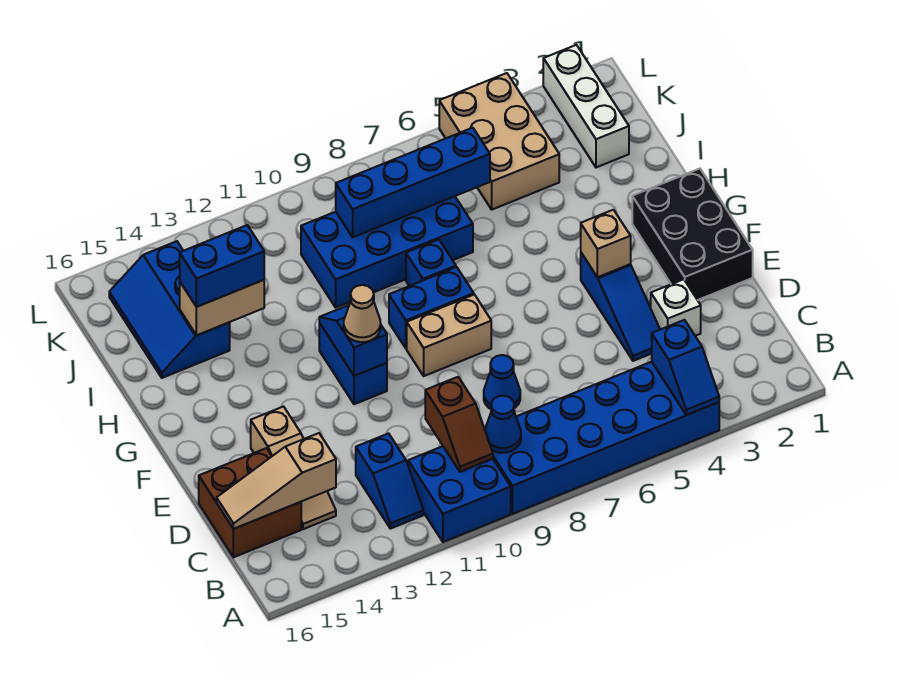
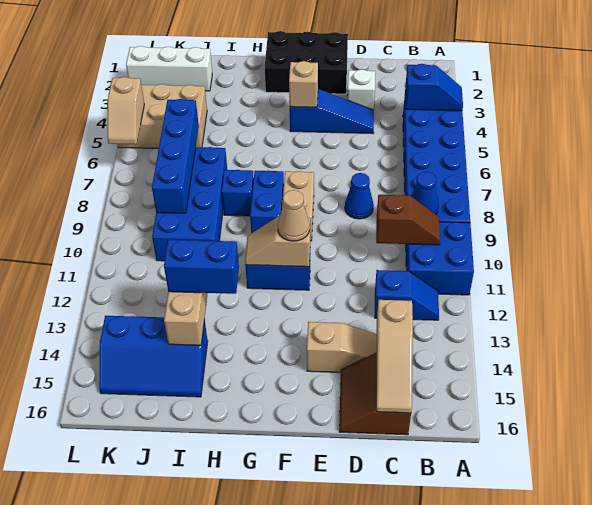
brown brick C15:D16 level 1 -> brown slope C15:D16 level 1 top C
blue slope F11:G11 level 2 top F -> tan slope F11:G11 level 2 top F
blue brick I13:I14 level 3 -> blue brick H13:I13 level 3
none -> tan slope L5:L6 level 2 top 5

